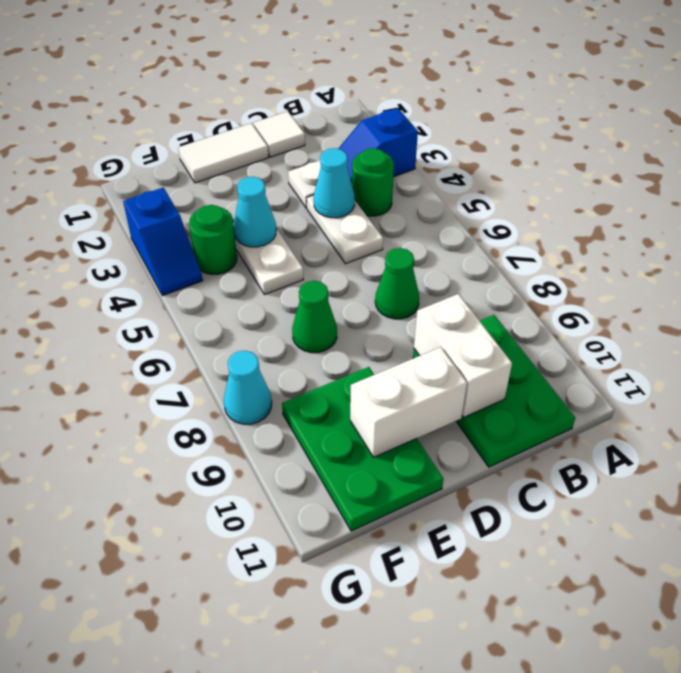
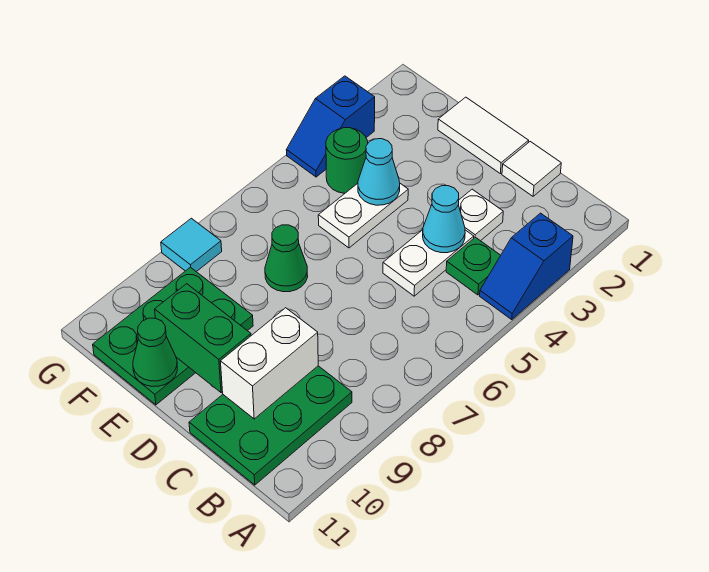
blue slope A3:B3 level 1 top A -> blue slope A3:A4 level 1 top 3
green round brick B4 level 1 -> green plate B4 level 1
green cone C7 level 1 -> green cone E11 level 2
white brick D10:E10 level 2 -> green brick D10:E10 level 2
cyan cone G8 level 1 -> cyan tile G8 level 1

